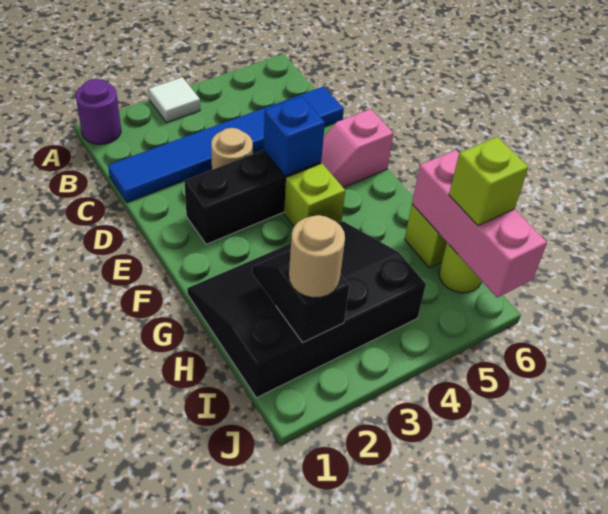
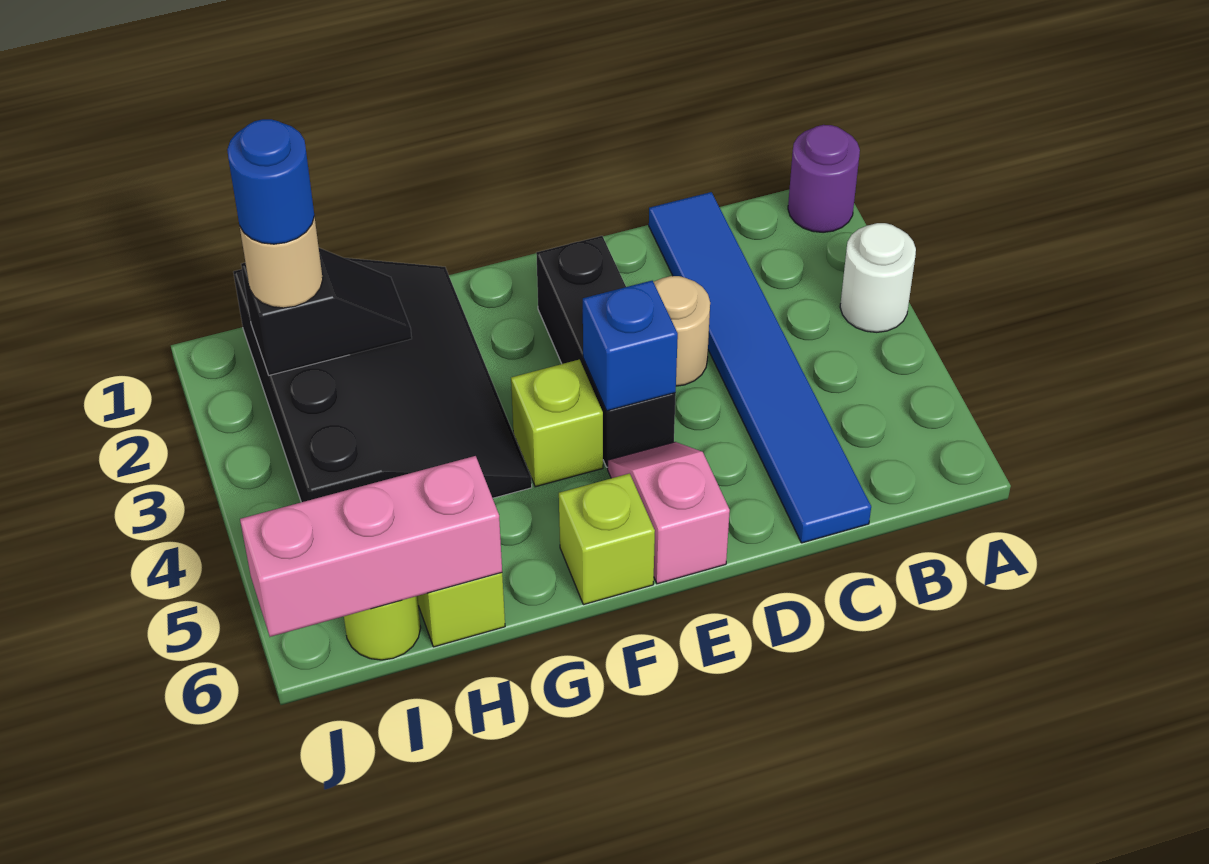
white tile A3 level 1 -> white round brick A3 level 1
none -> blue round brick I2 level 4
lime brick I6 level 3 -> lime brick F6 level 1

